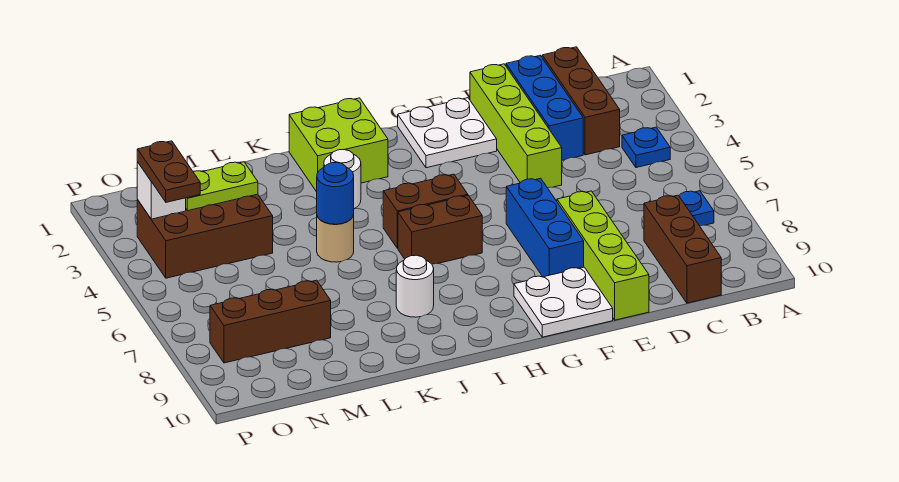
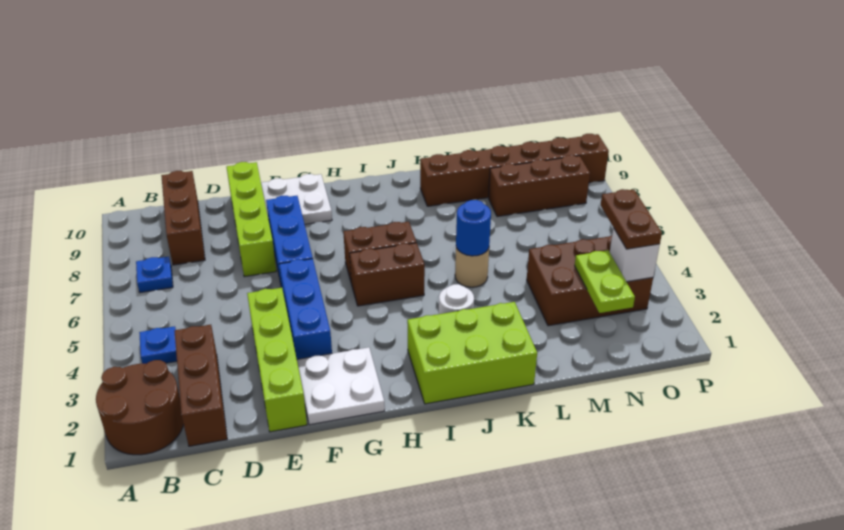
none -> brown round brick A1:B2 level 1
blue brick D1:D3 level 1 -> blue brick F3:F5 level 1
lime brick I1:J2 level 1 -> lime brick I1:K2 level 1
white round brick J8 level 1 -> none
none -> brown brick K9:P9 level 1
lime plate M3:N3 level 2 -> lime plate N2:N3 level 2

